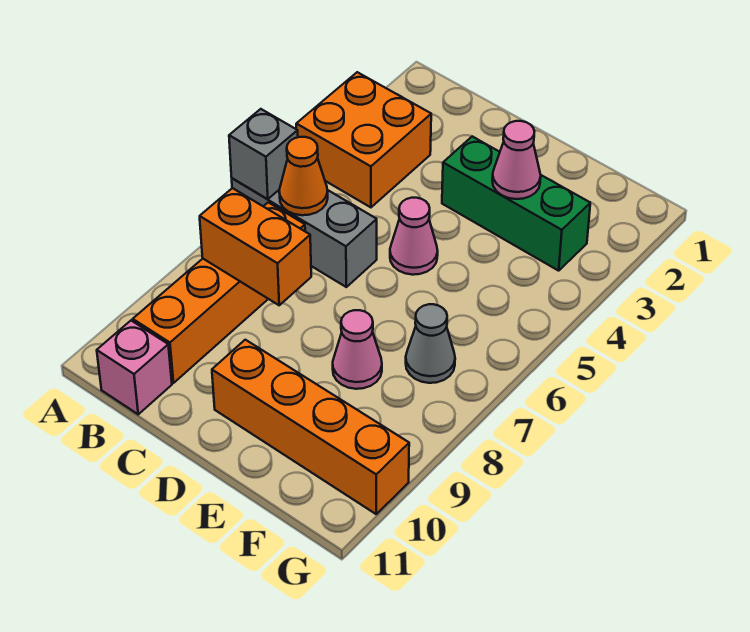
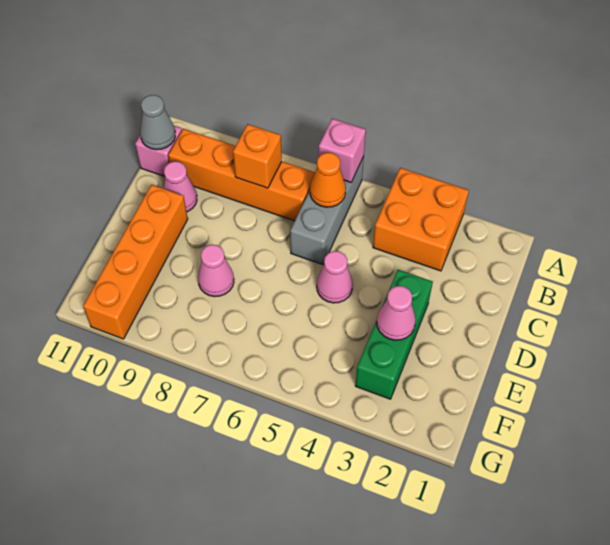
grey brick A6 level 2 -> pink brick A6 level 2
orange brick B8:C8 level 2 -> orange brick B8 level 2
none -> pink cone C10 level 1
grey cone F7 level 1 -> grey cone B11 level 2

